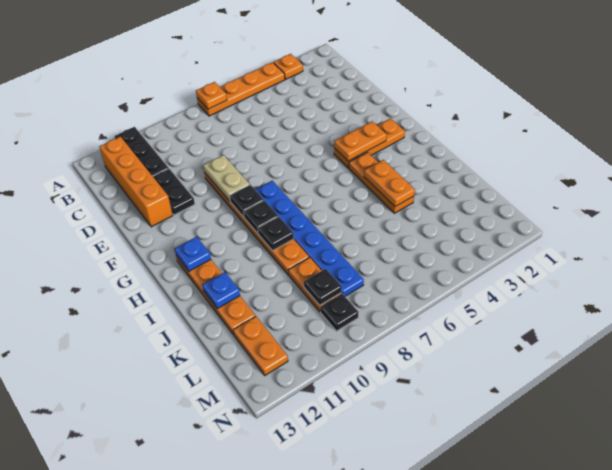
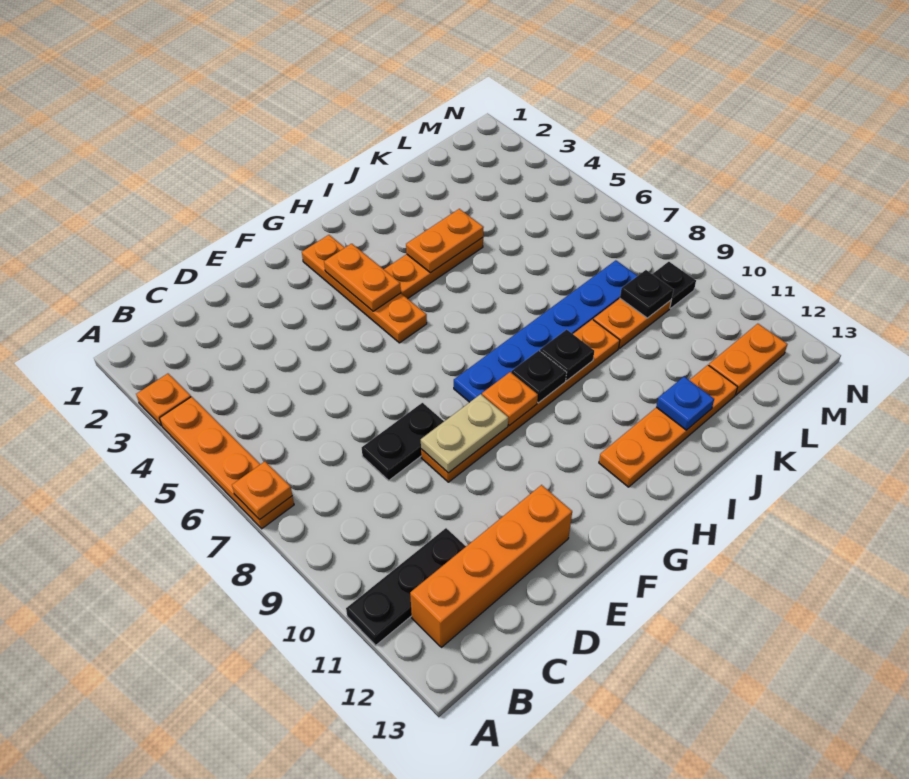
black plate D11:E11 level 1 -> black plate D8:E8 level 1
orange plate G2:G4 level 1 -> orange plate G2:G5 level 1
black plate G9 level 2 -> orange plate G9 level 2
blue plate H12 level 2 -> none

